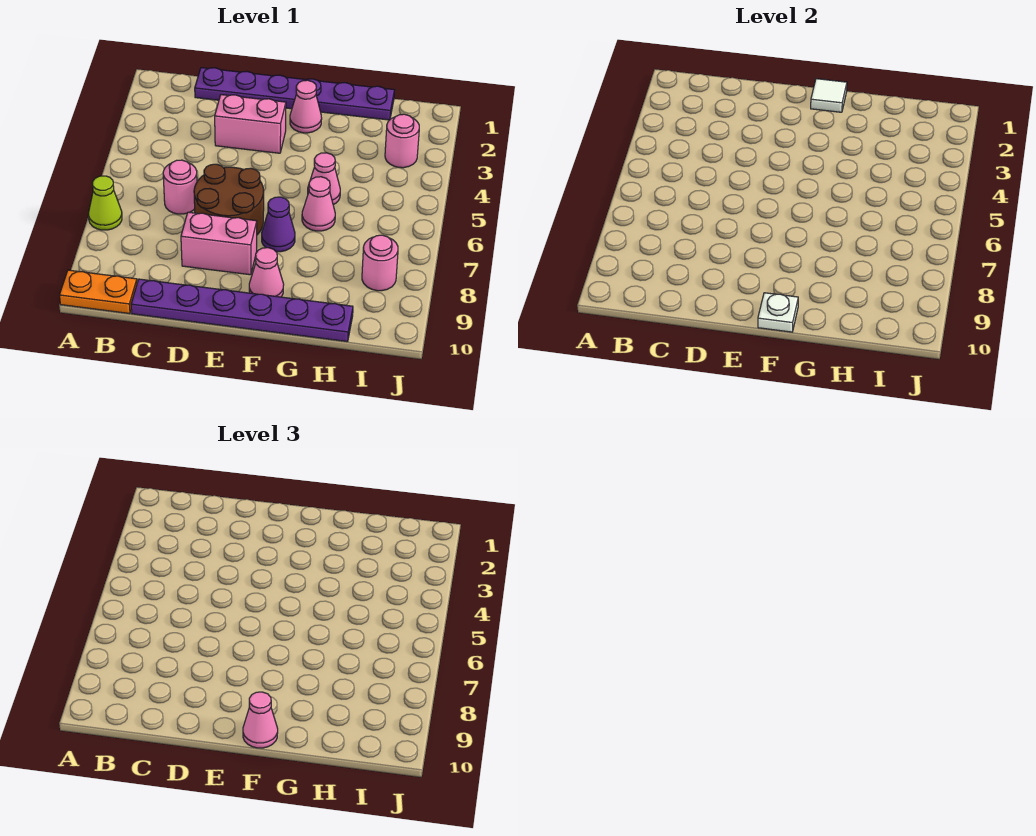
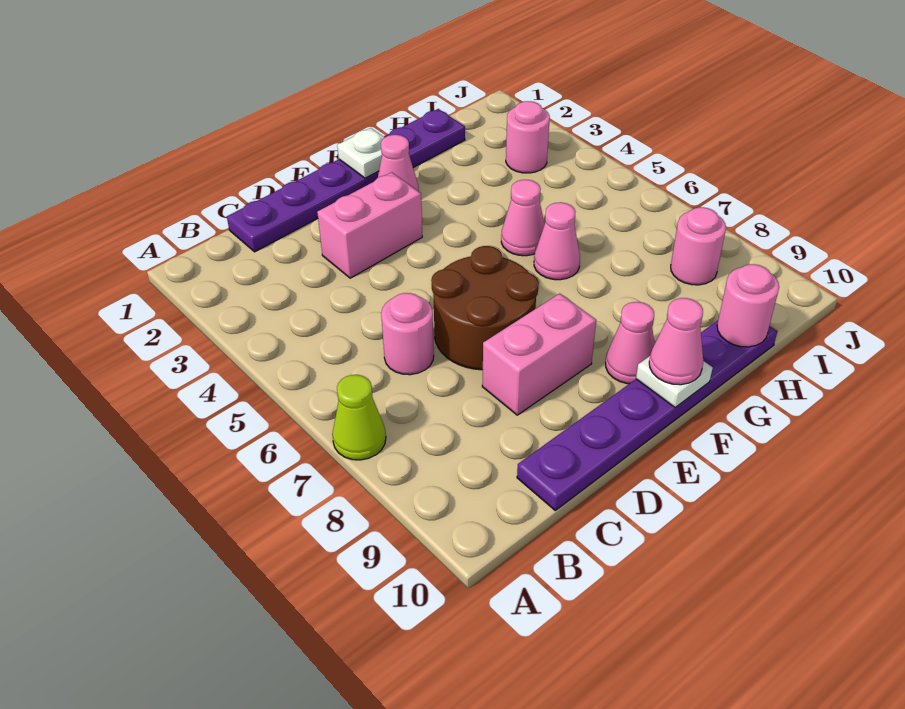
orange plate A10:B10 level 1 -> none
white tile F1 level 2 -> white plate F1 level 2
purple cone F7 level 1 -> none
none -> pink round brick H10 level 2

